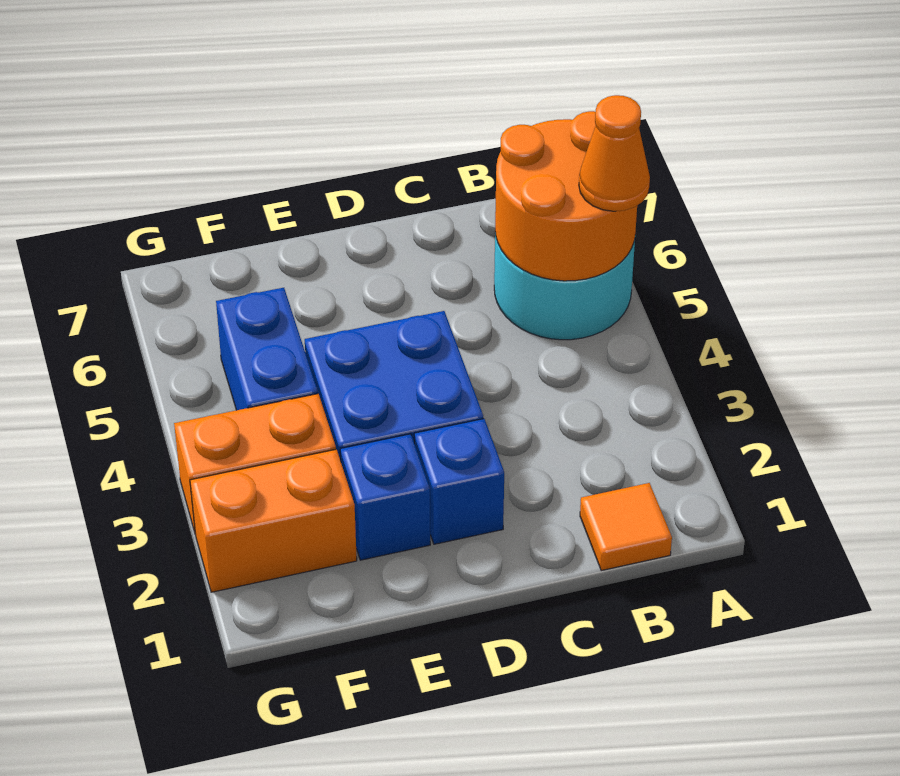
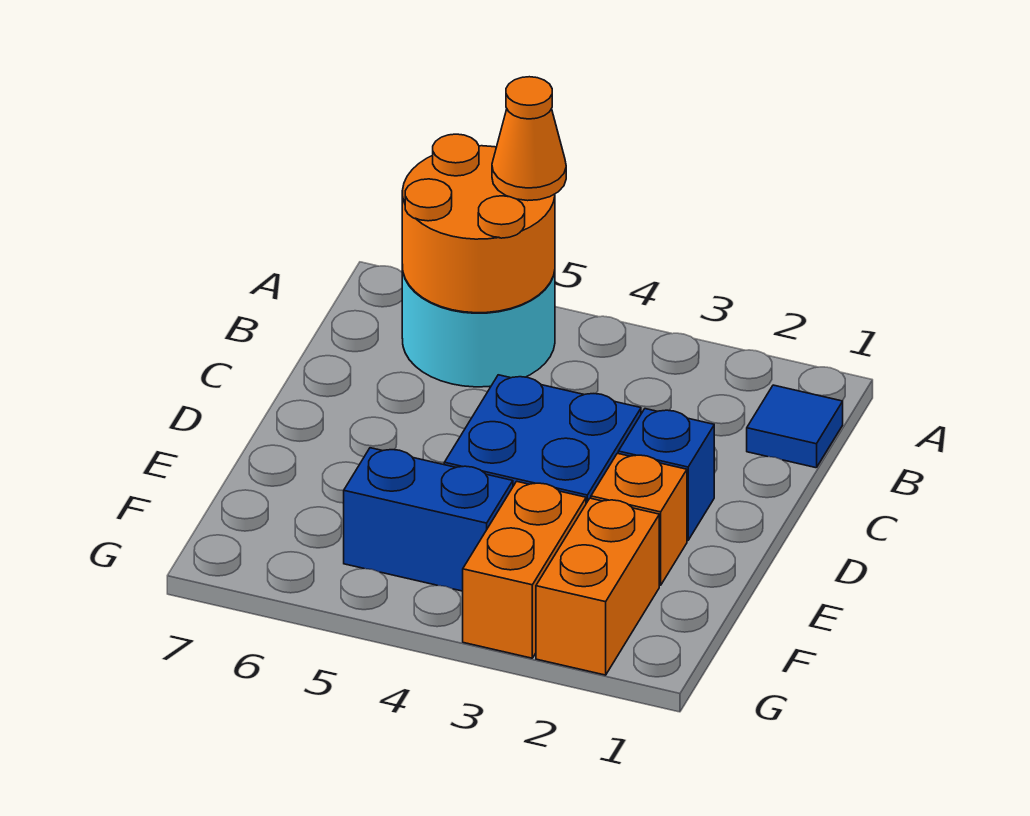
orange tile B1 level 1 -> blue tile B1 level 1
blue brick E2 level 1 -> orange brick E2 level 1

